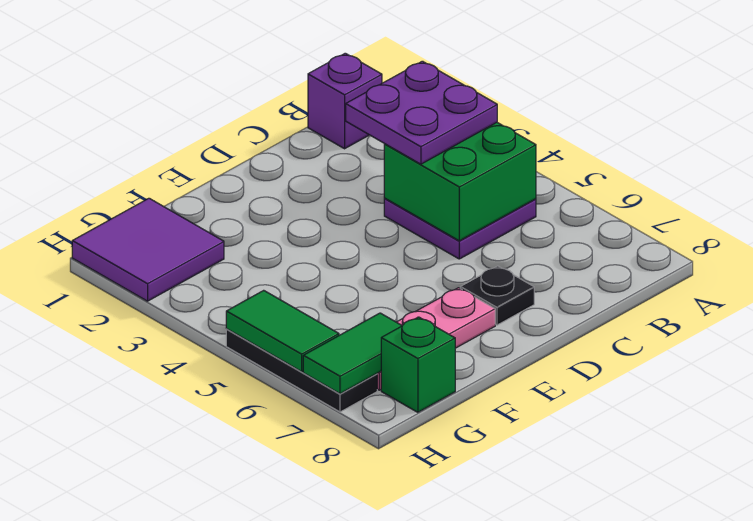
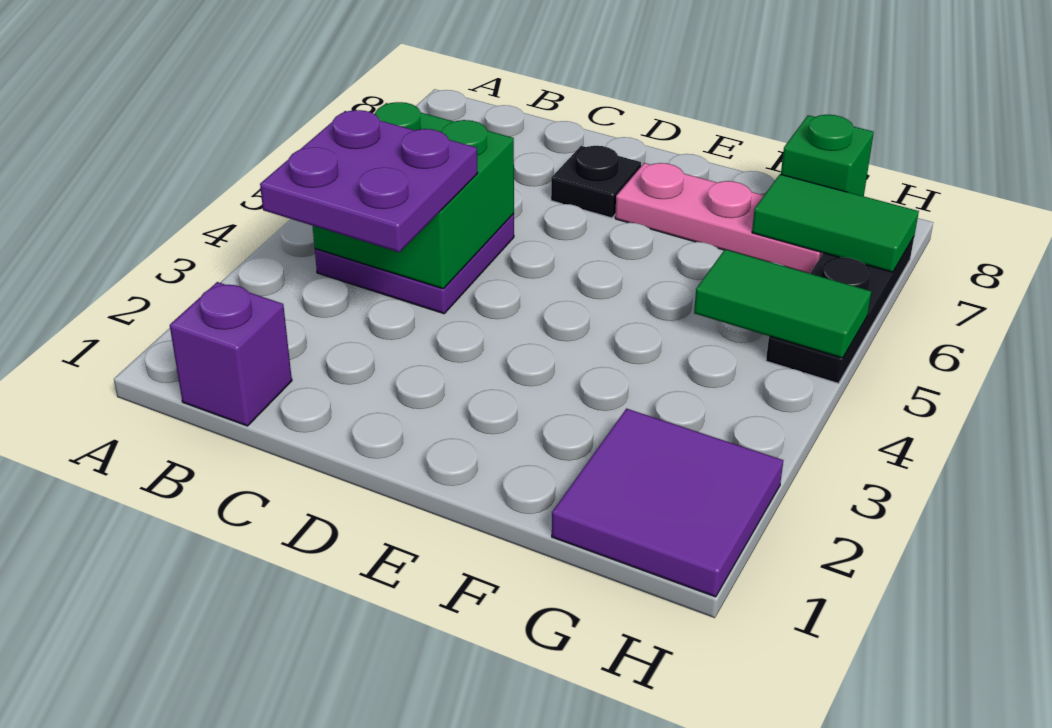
green tile H5:H6 level 2 -> green tile G5:H5 level 2

